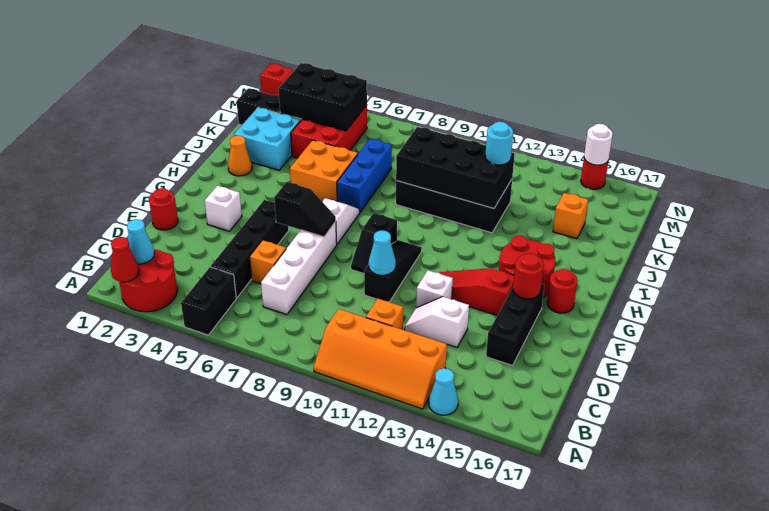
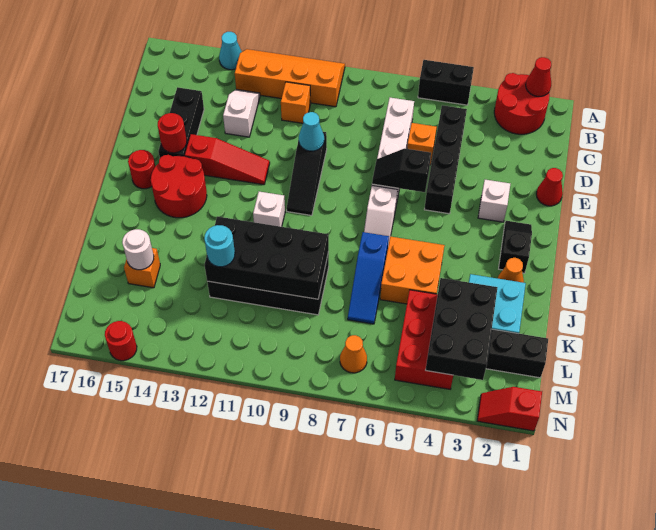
black brick A5:B5 level 1 -> black brick A5:A6 level 1
cyan cone B2 level 2 -> none
white slope D12:D13 level 1 top 13 -> white slope C13:D13 level 1 top D
red round brick E1 level 1 -> red cone E1 level 1
white brick E12 level 1 -> white brick H11 level 1
black slope F9:G9 level 1 top G -> black slope G2:H2 level 1 top H
blue brick I7:K7 level 1 -> blue slope I7:K7 level 1 top I
black brick L3:M5 level 2 -> black brick K3:M4 level 2
none -> orange cone M7 level 1
white round brick N15 level 2 -> white round brick K15 level 2

